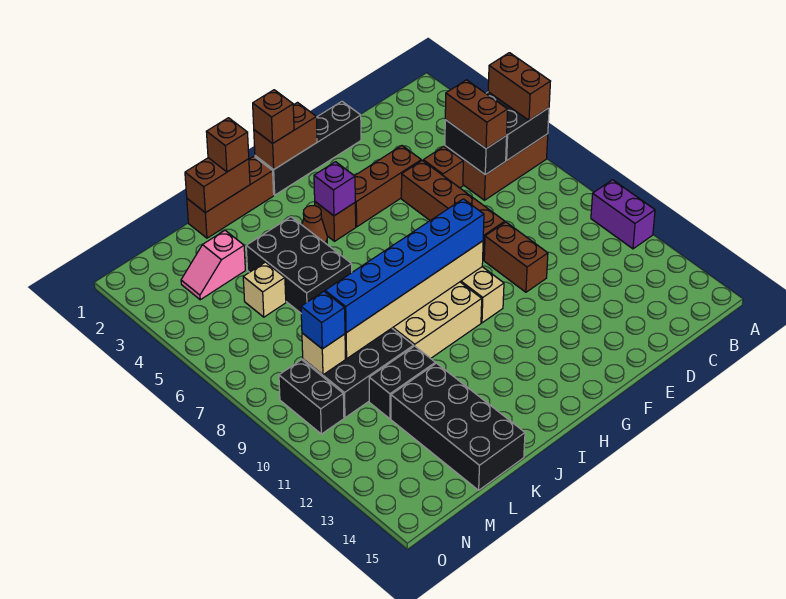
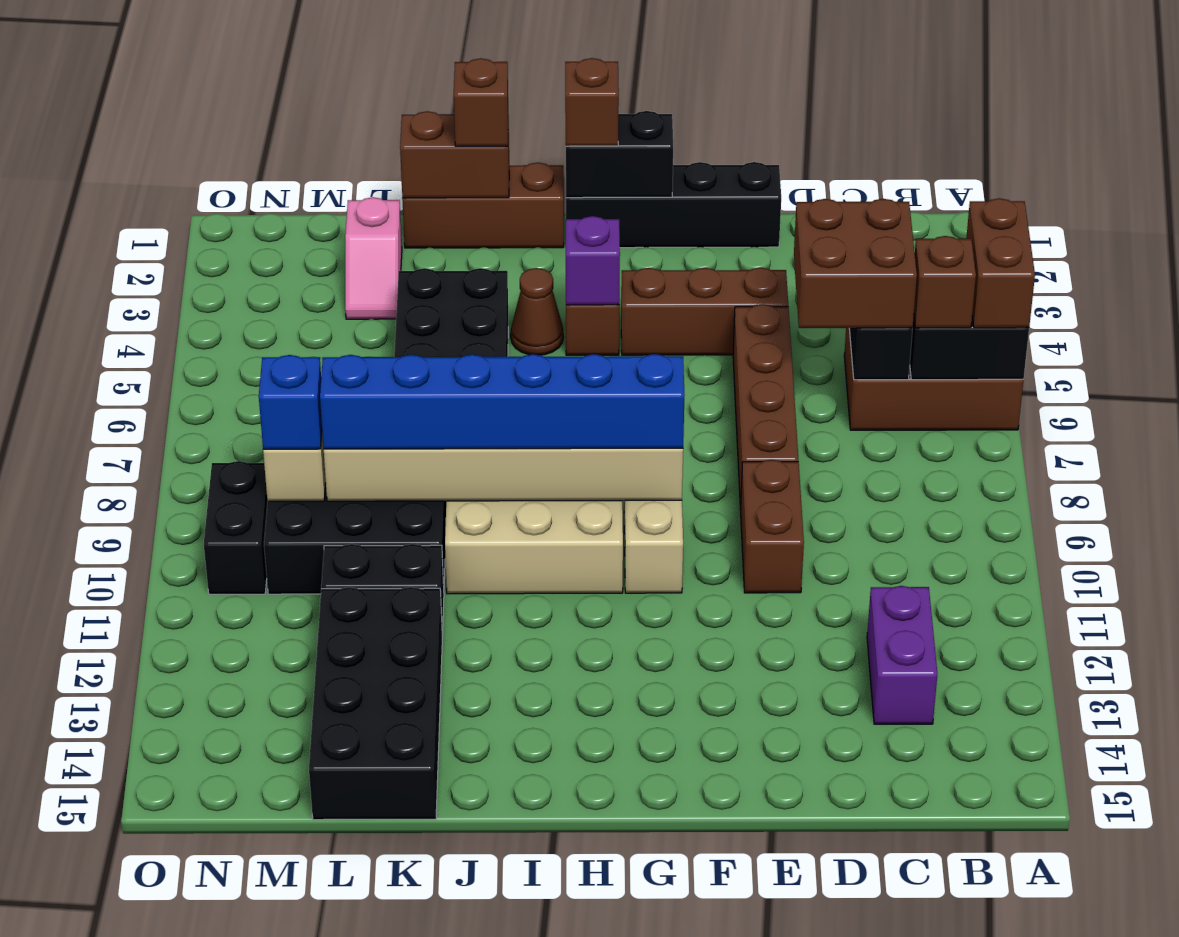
purple brick A10:A11 level 1 -> purple brick C12:C13 level 1
brown brick C5:C6 level 3 -> brown brick C5:D6 level 3
brown brick D5 level 1 -> brown brick B6 level 3
brown brick G1:H1 level 2 -> black brick G1:H1 level 2
pink slope L3:M3 level 1 top L -> pink slope L2:L3 level 1 top 2
tan brick L5 level 1 -> none

